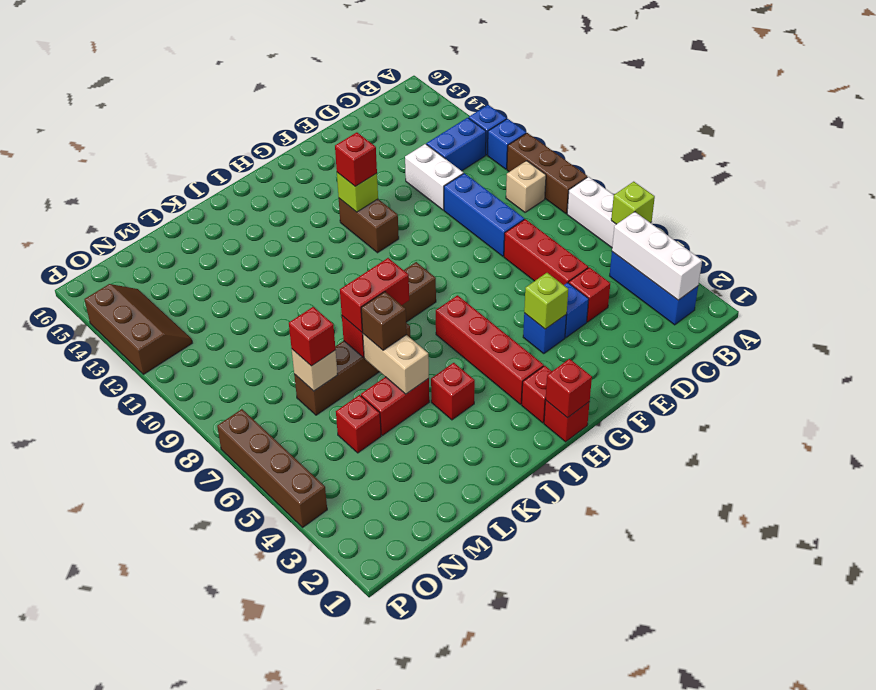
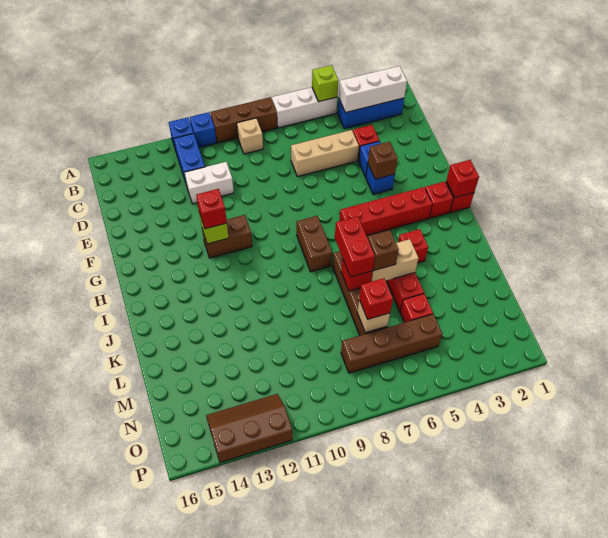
red brick D5:D7 level 1 -> tan brick D5:D7 level 1
blue brick D8:D10 level 1 -> none
lime brick F4 level 2 -> brown brick F4 level 2
brown brick P4:P7 level 1 -> brown brick N5:N8 level 1

